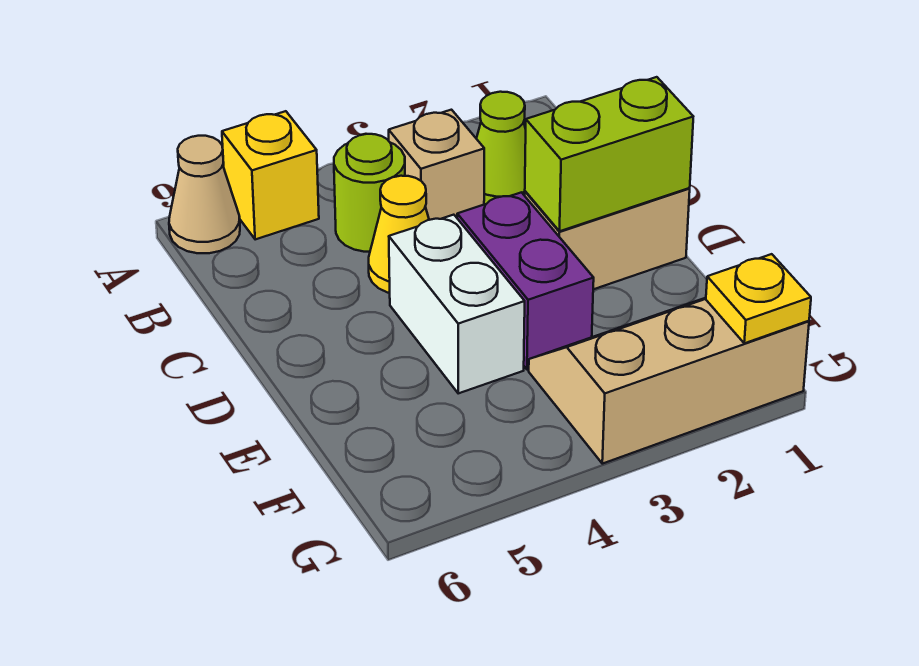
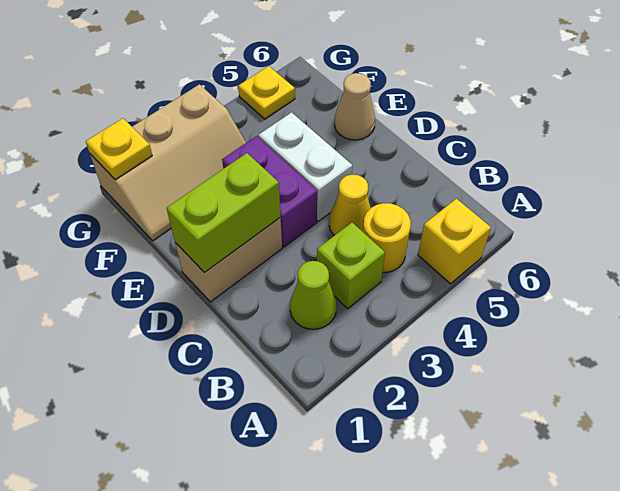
tan cone A6 level 1 -> tan cone E6 level 1
tan brick B3 level 1 -> lime brick B3 level 1
lime round brick B4 level 1 -> yellow round brick B4 level 1
none -> yellow plate G5 level 1

